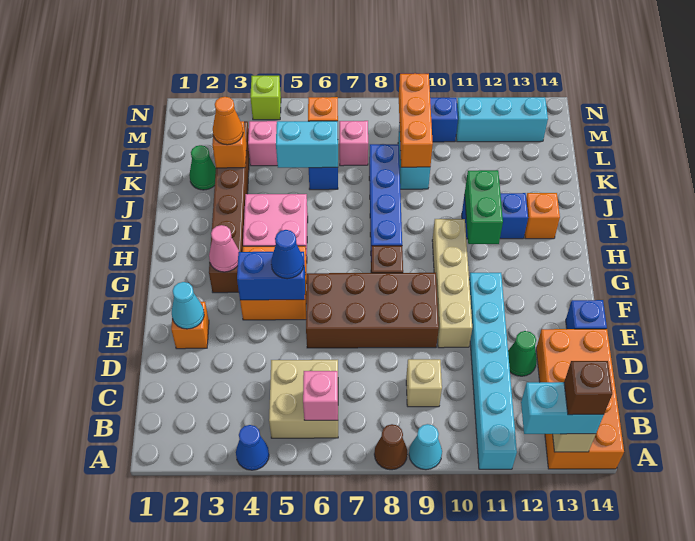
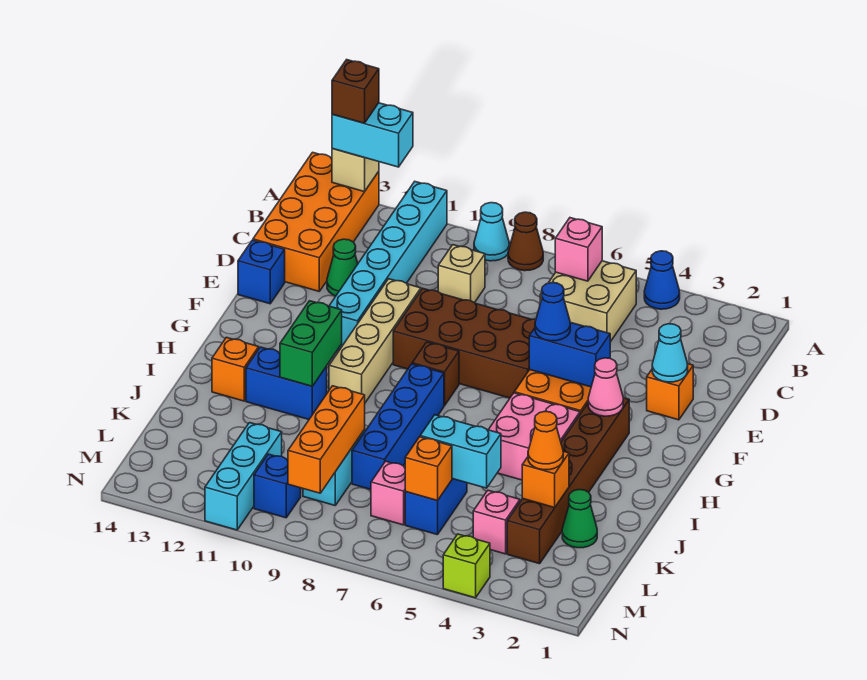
cyan brick M11:M13 level 1 -> cyan brick L11:N11 level 1

